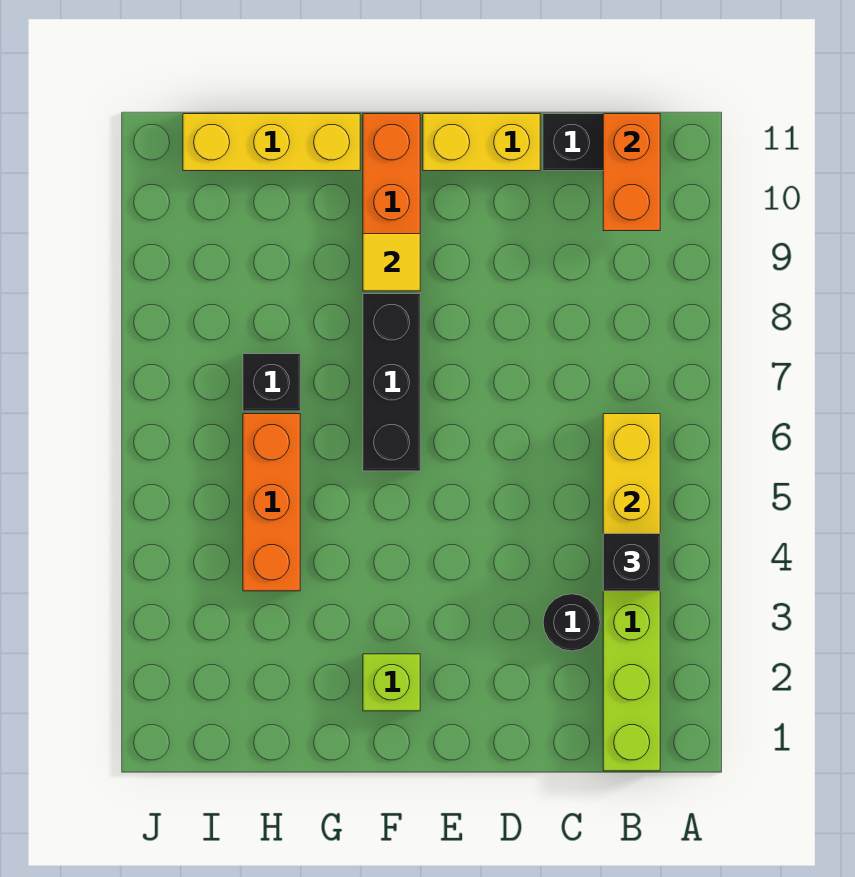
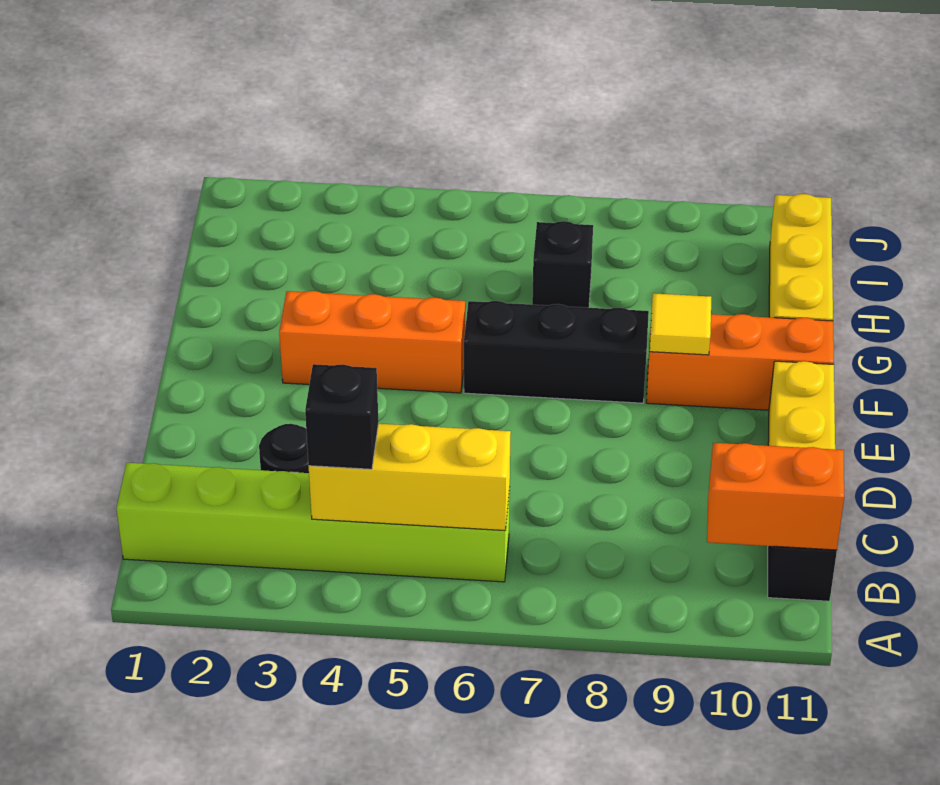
lime brick F2 level 1 -> none
orange brick H4:H6 level 1 -> orange brick F3:F5 level 1

